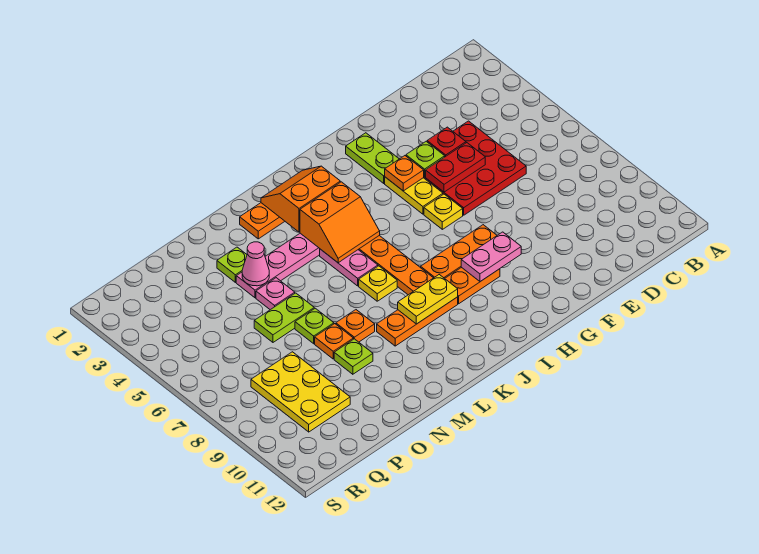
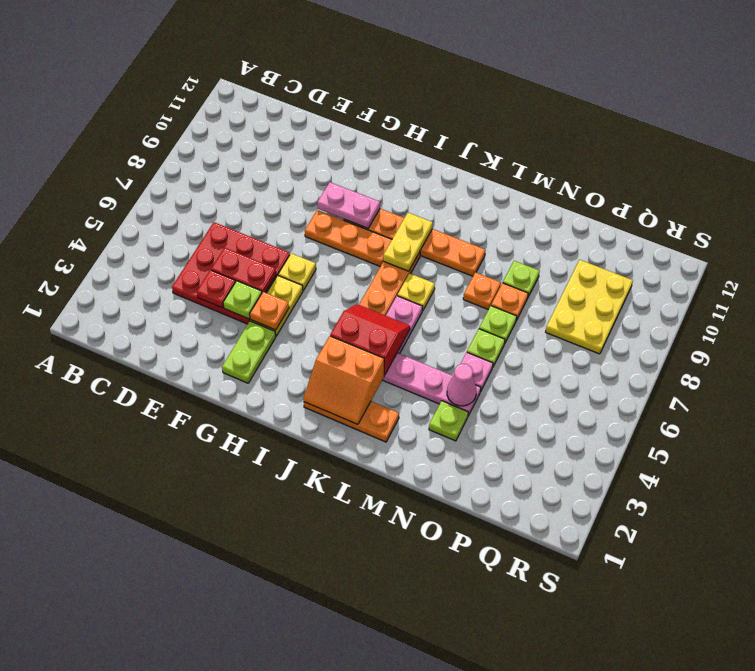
orange slope J4:K5 level 2 top 4 -> red slope J4:K5 level 2 top 4
yellow plate J9:K9 level 2 -> yellow plate J8:J9 level 2
lime plate N6:O6 level 1 -> lime plate N6 level 1

